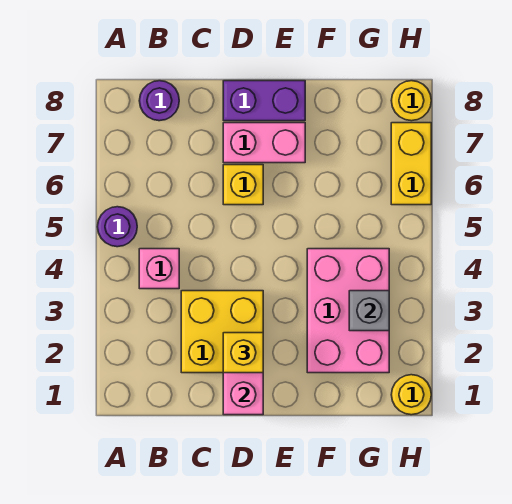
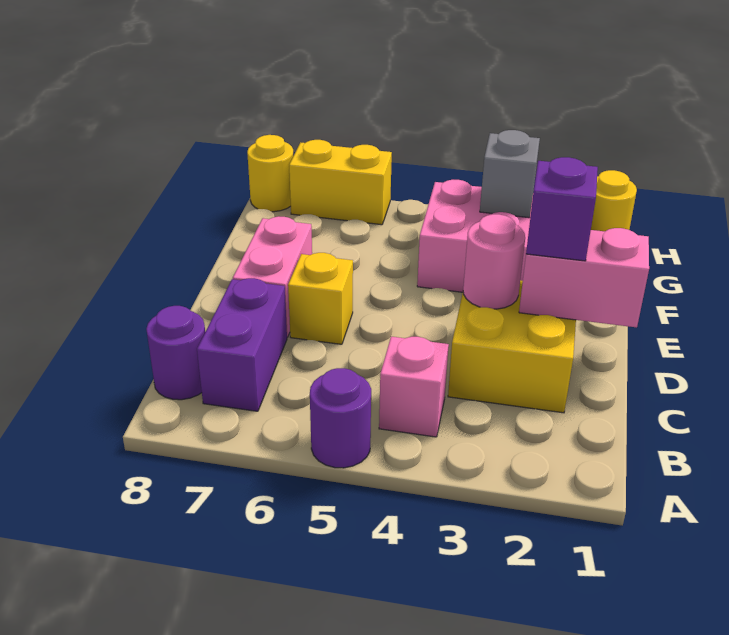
yellow brick D2 level 3 -> purple brick D2 level 3
none -> pink round brick D3 level 2
purple brick D8:E8 level 1 -> purple brick B7:C7 level 1

